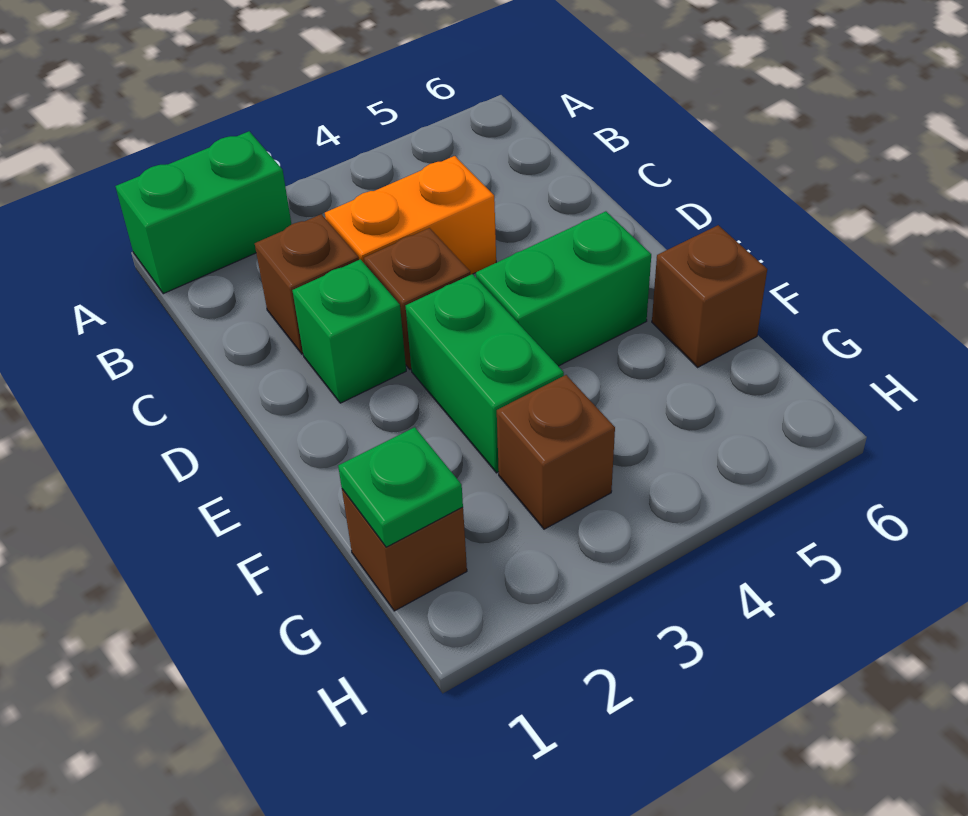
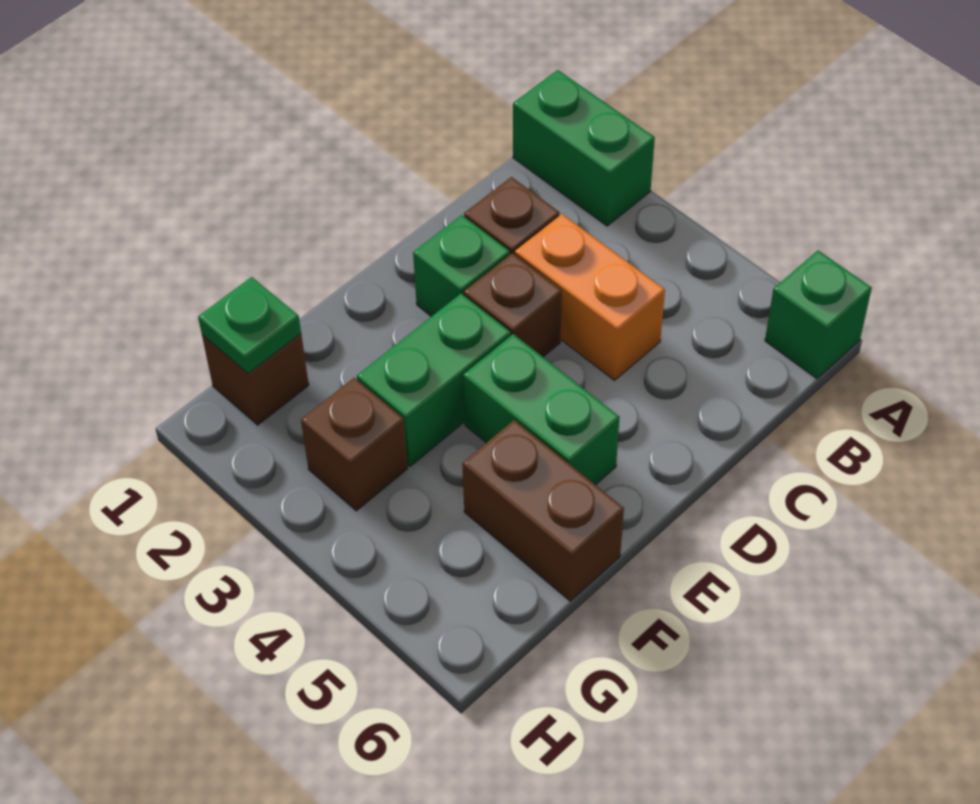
none -> green brick A6 level 1
brown brick F6 level 1 -> brown brick F5:F6 level 1

